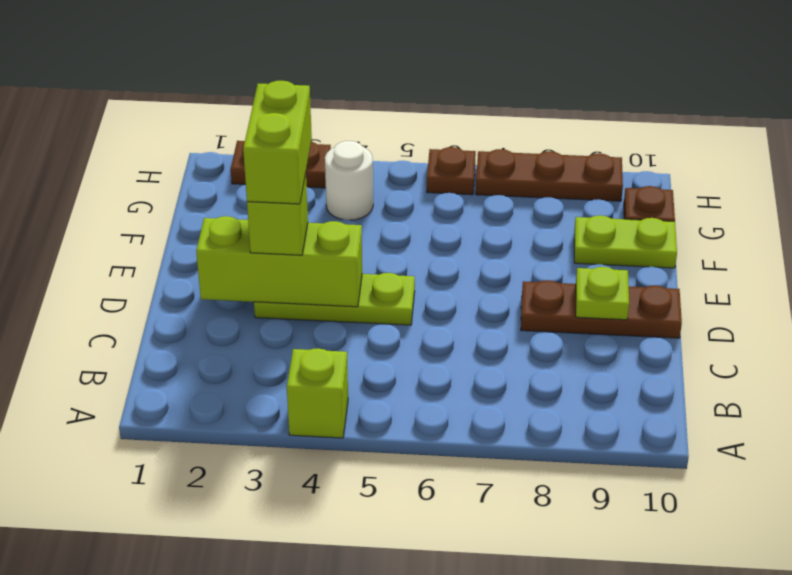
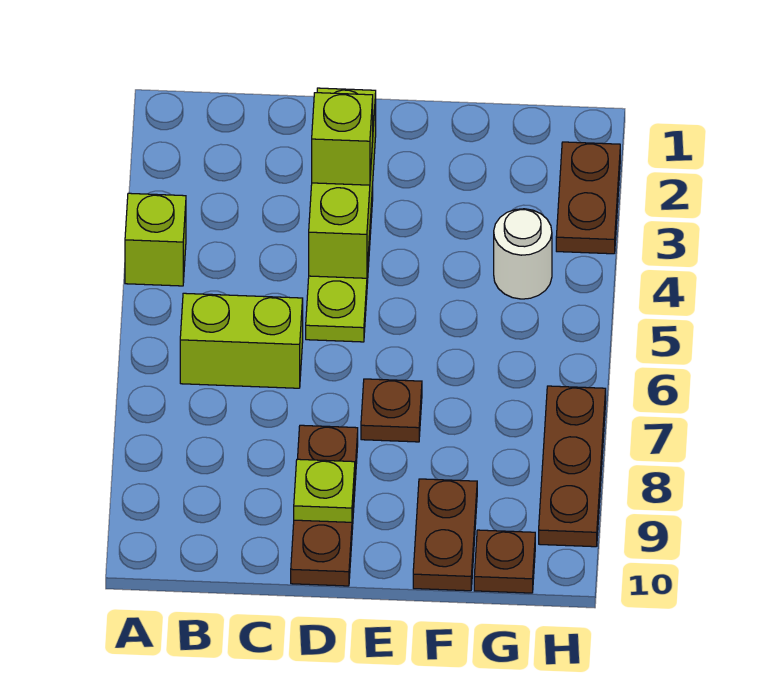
lime brick D3:E3 level 4 -> lime brick B6:C6 level 1
lime plate F9:F10 level 1 -> brown plate F9:F10 level 1
brown plate H6 level 1 -> brown plate E7 level 1

